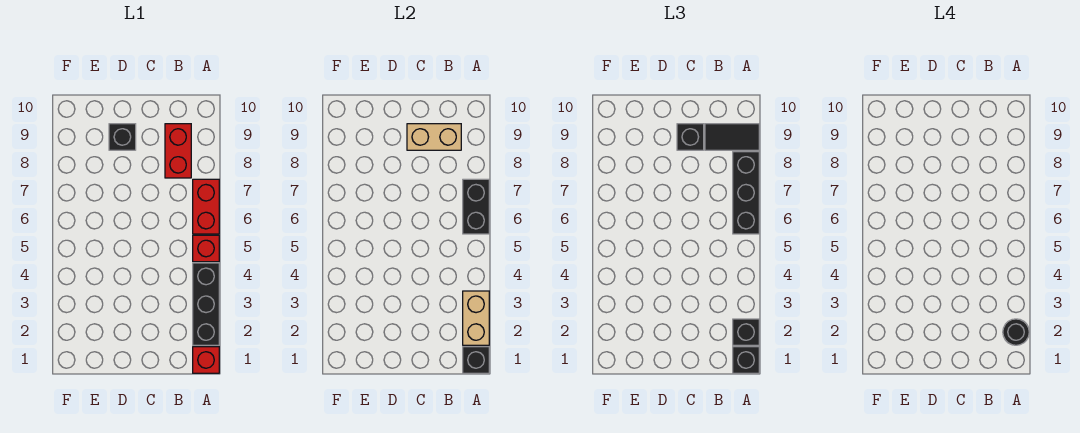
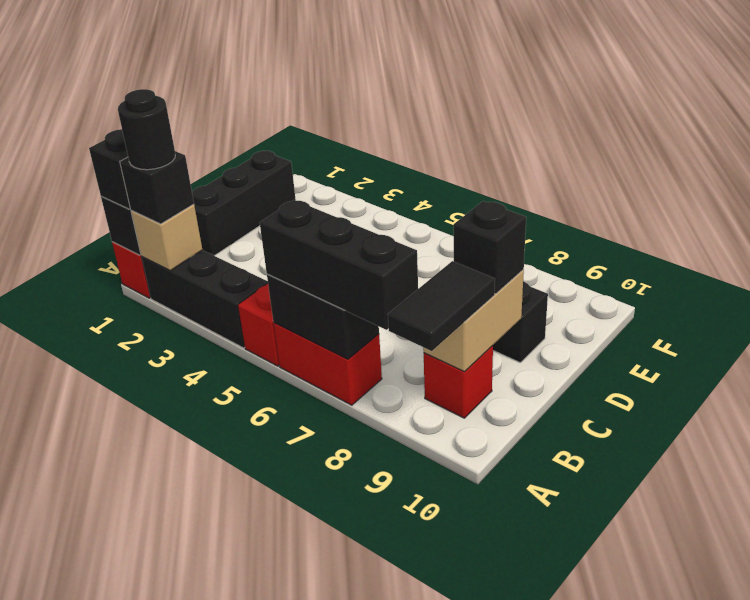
tan brick A2:A3 level 2 -> tan brick A2 level 2
red brick B8:B9 level 1 -> red brick B9 level 1
none -> black brick C1:E1 level 1

